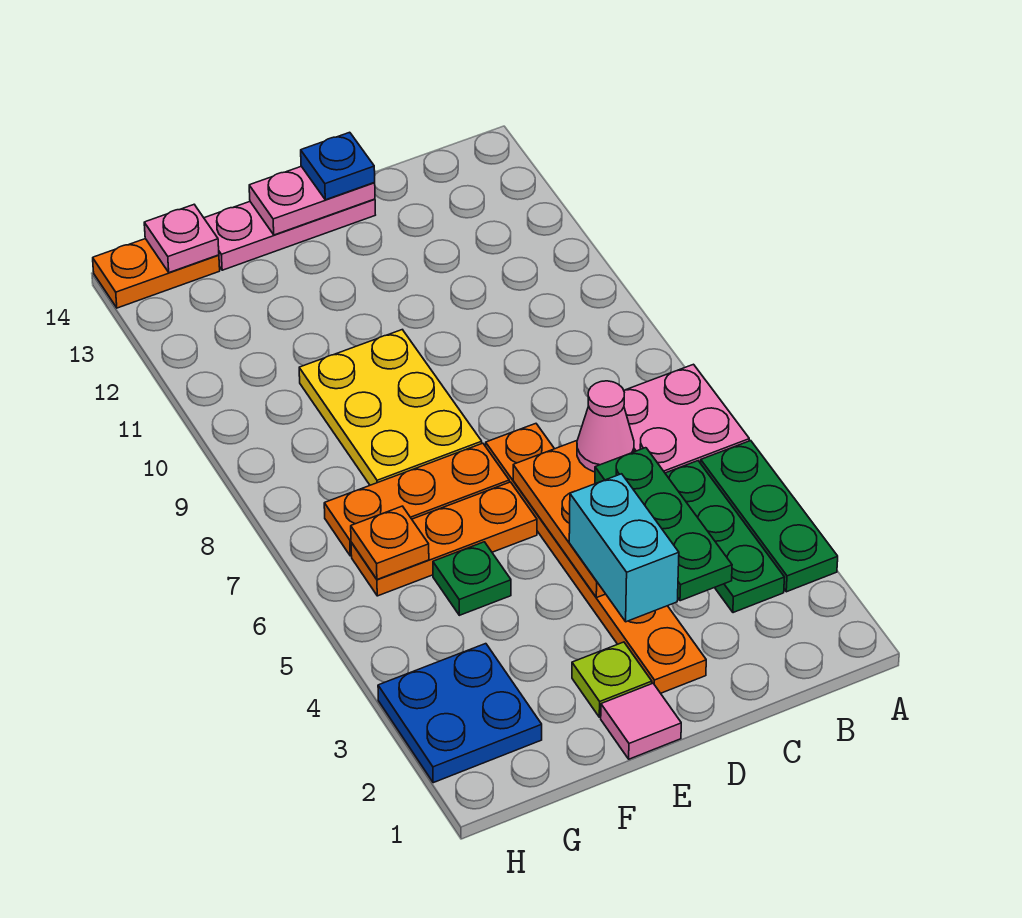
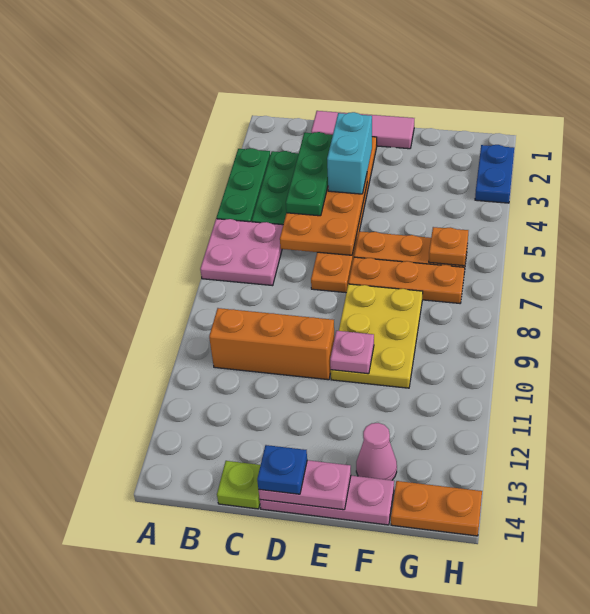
none -> orange brick B10:D10 level 1
pink cone C6 level 3 -> pink cone F13 level 1
pink tile E1 level 1 -> pink tile C1:E1 level 1
lime plate E2 level 1 -> lime plate C14 level 1
green plate F5 level 1 -> none
blue plate G2:H3 level 1 -> blue plate H2:H3 level 1
pink plate G14 level 2 -> pink plate E10 level 2

